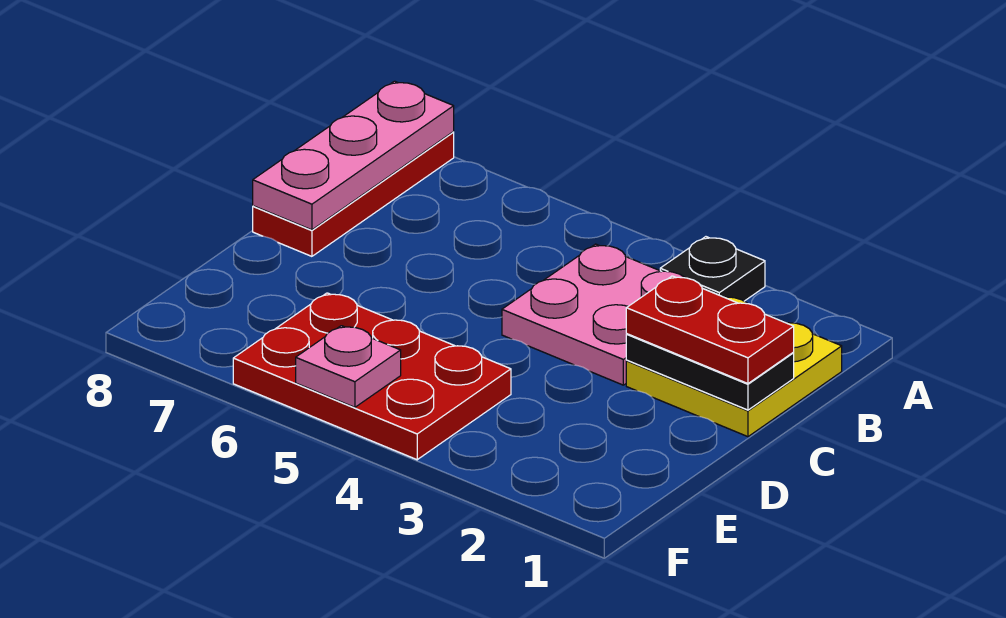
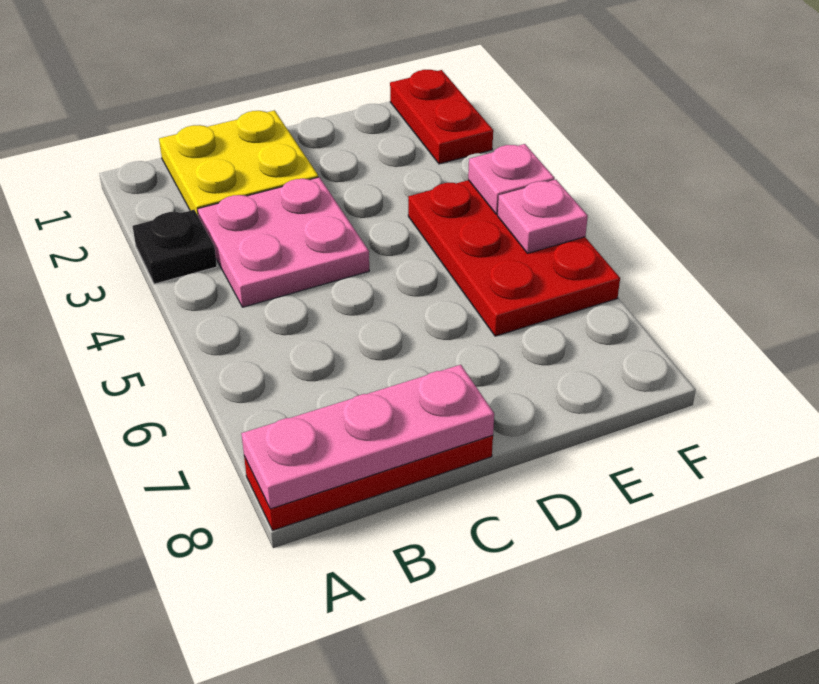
black plate C1:C2 level 2 -> none
red plate C1:C2 level 3 -> red plate F1:F2 level 1
none -> pink plate F4 level 2

